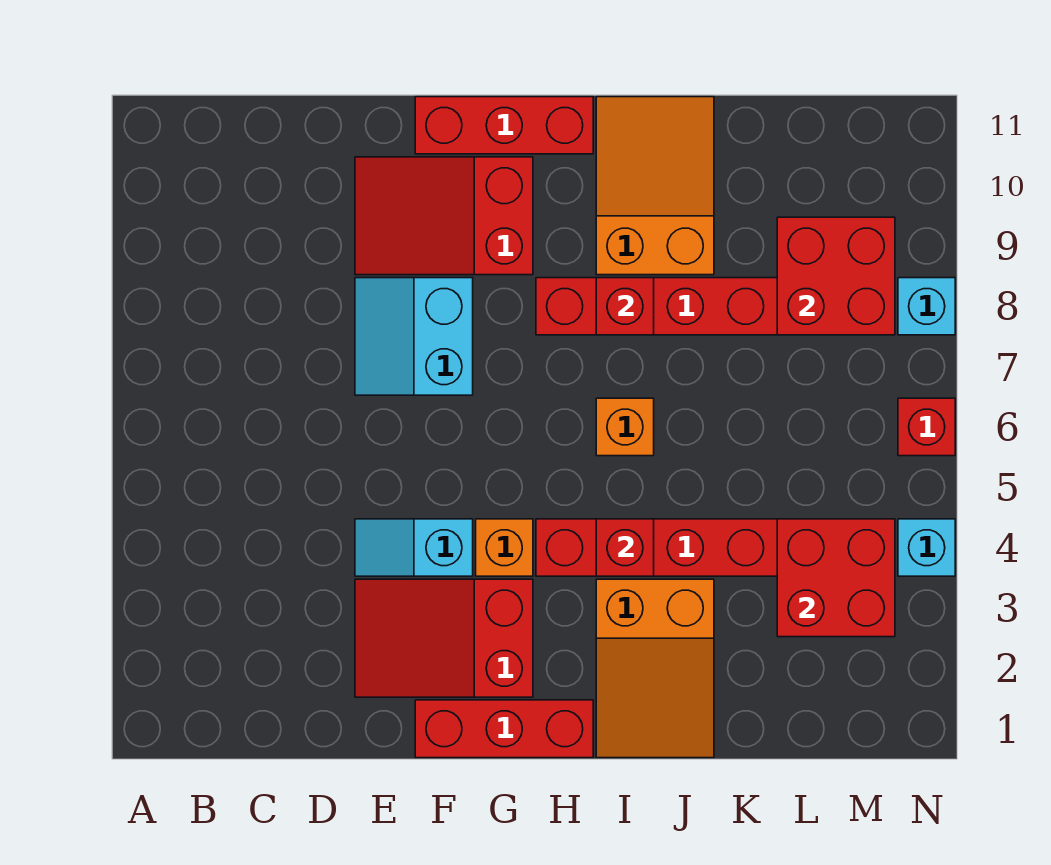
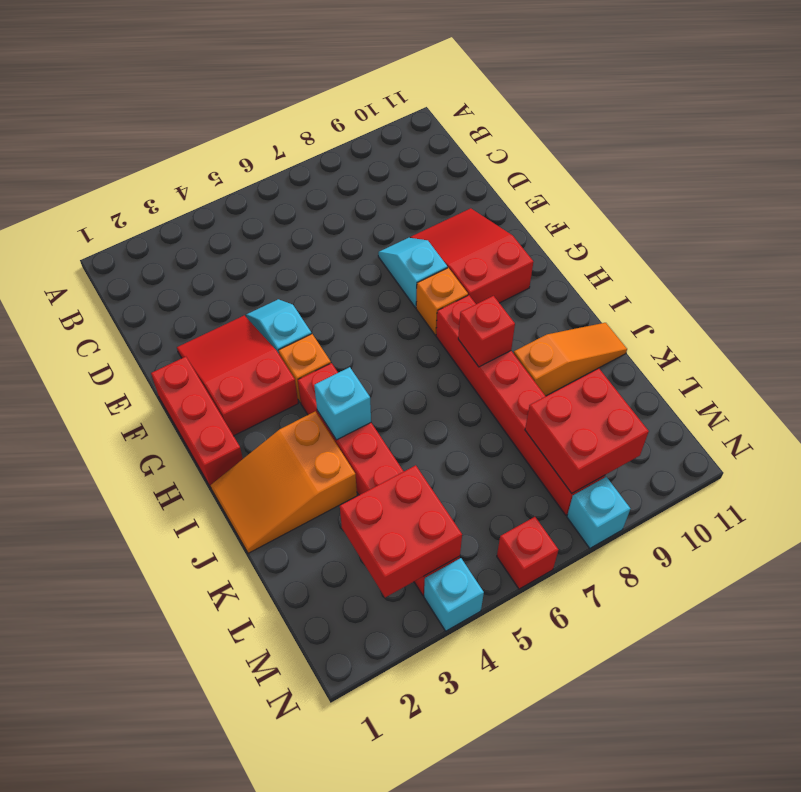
cyan slope E7:F8 level 1 top F -> cyan slope E8:F8 level 1 top F
red brick F11:H11 level 1 -> none
red brick I4 level 2 -> cyan brick I4 level 2
orange brick I6 level 1 -> orange brick G8 level 1
orange slope I9:J11 level 1 top 9 -> orange slope J9:J11 level 1 top 9

